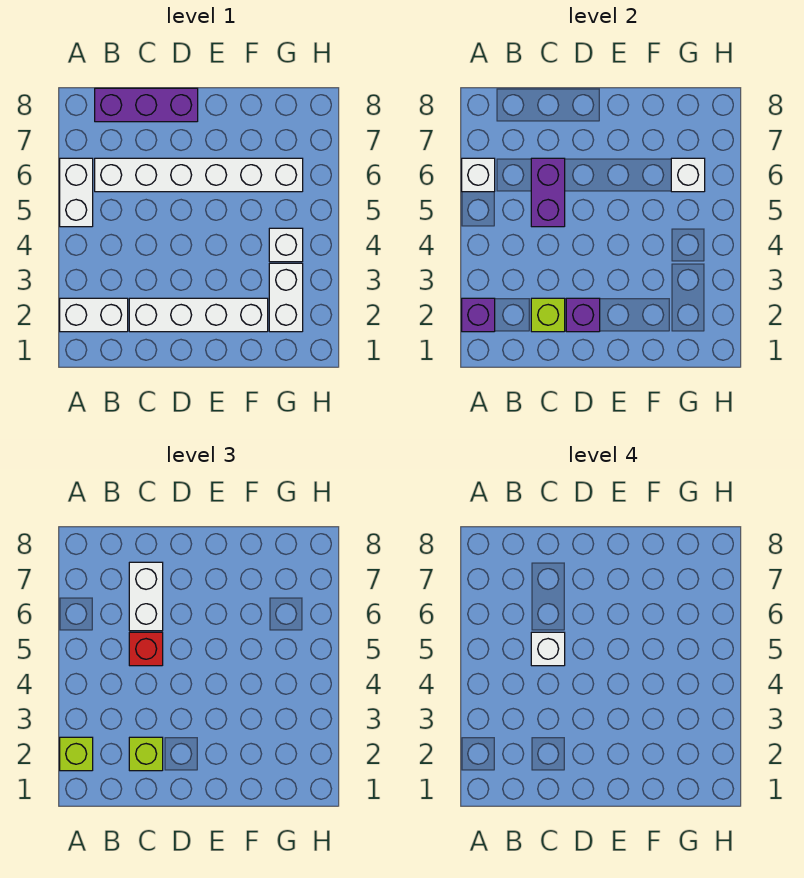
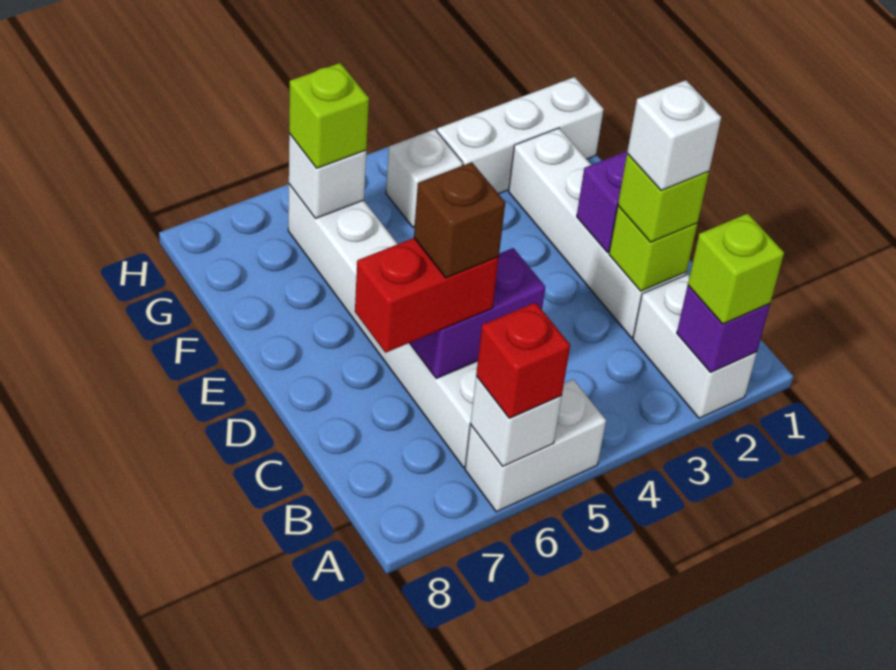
purple brick B8:D8 level 1 -> none
red brick C5 level 3 -> red brick A6 level 3
white brick C5 level 4 -> white brick C2 level 4
white brick C6:C7 level 3 -> red brick C6:C7 level 3
none -> brown brick C6 level 4
white brick G2:G3 level 1 -> white brick G1:G3 level 1
none -> lime brick G6 level 3

